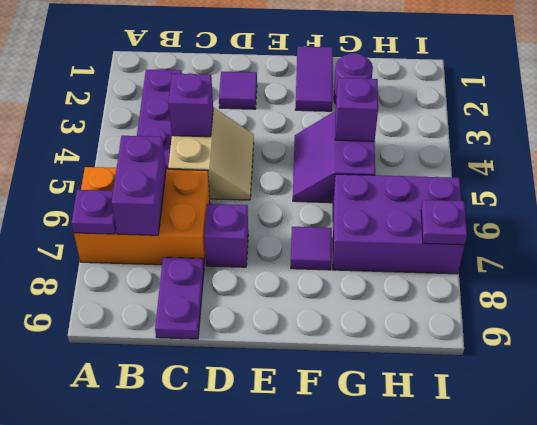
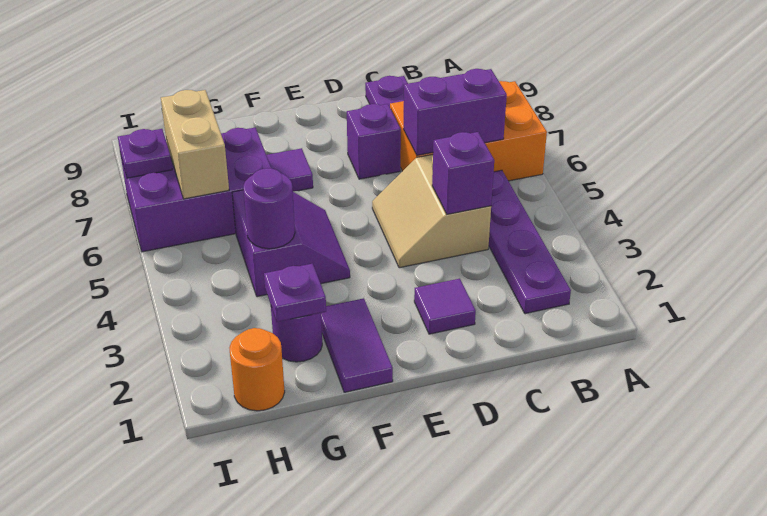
purple plate A7 level 2 -> purple plate G2 level 2
purple brick B6:B7 level 2 -> purple brick B6:C6 level 2
purple brick G4 level 2 -> purple round brick G4 level 2
none -> orange round brick H1 level 1
none -> tan brick H6:H7 level 2

